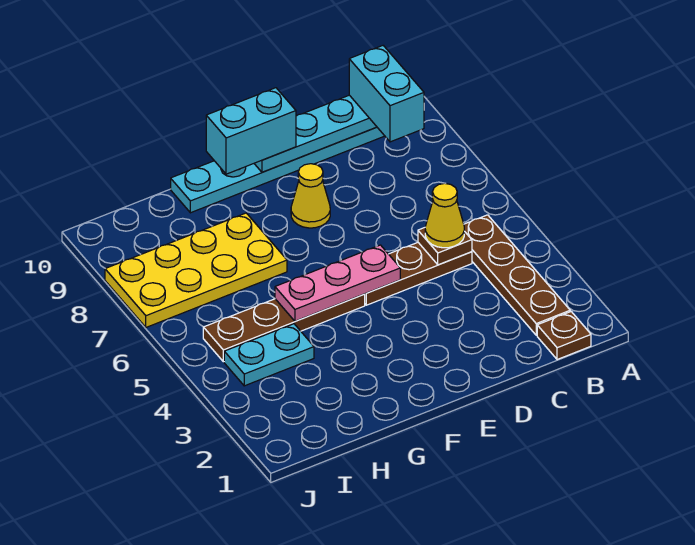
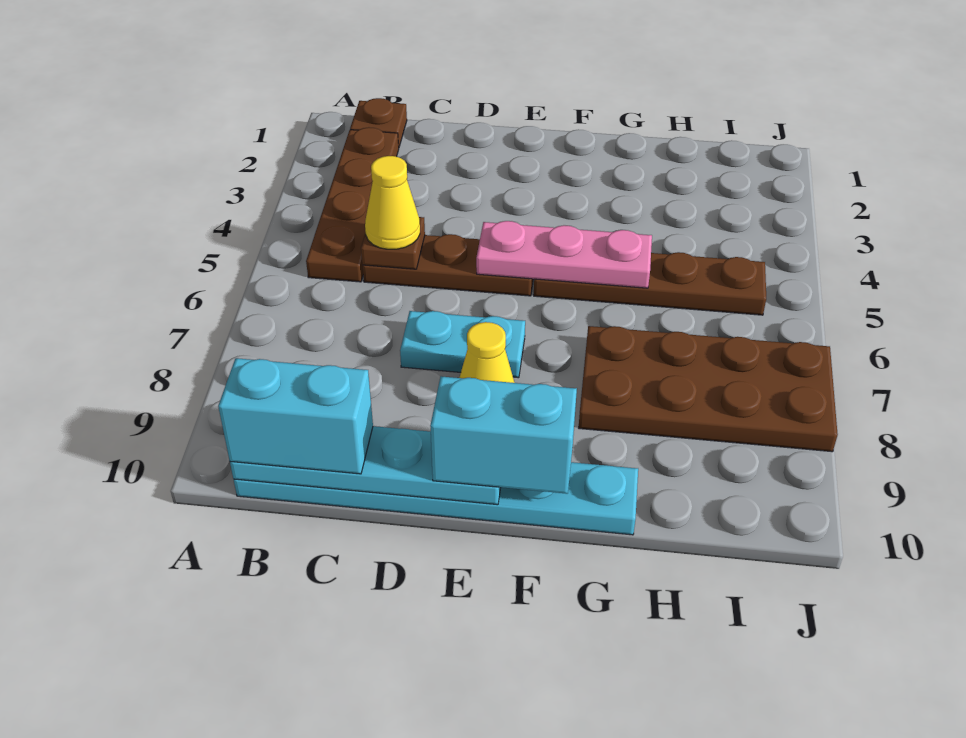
cyan brick B9:B10 level 3 -> cyan brick B10:C10 level 3
yellow plate G7:J8 level 1 -> brown plate G7:J8 level 1
cyan plate H4:I4 level 1 -> cyan plate D7:E7 level 1

